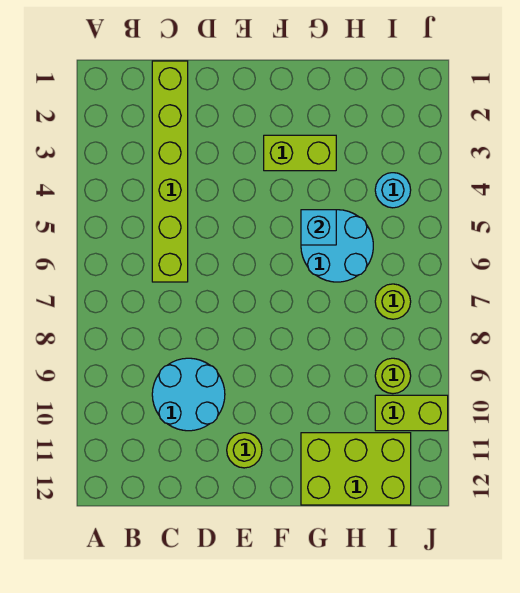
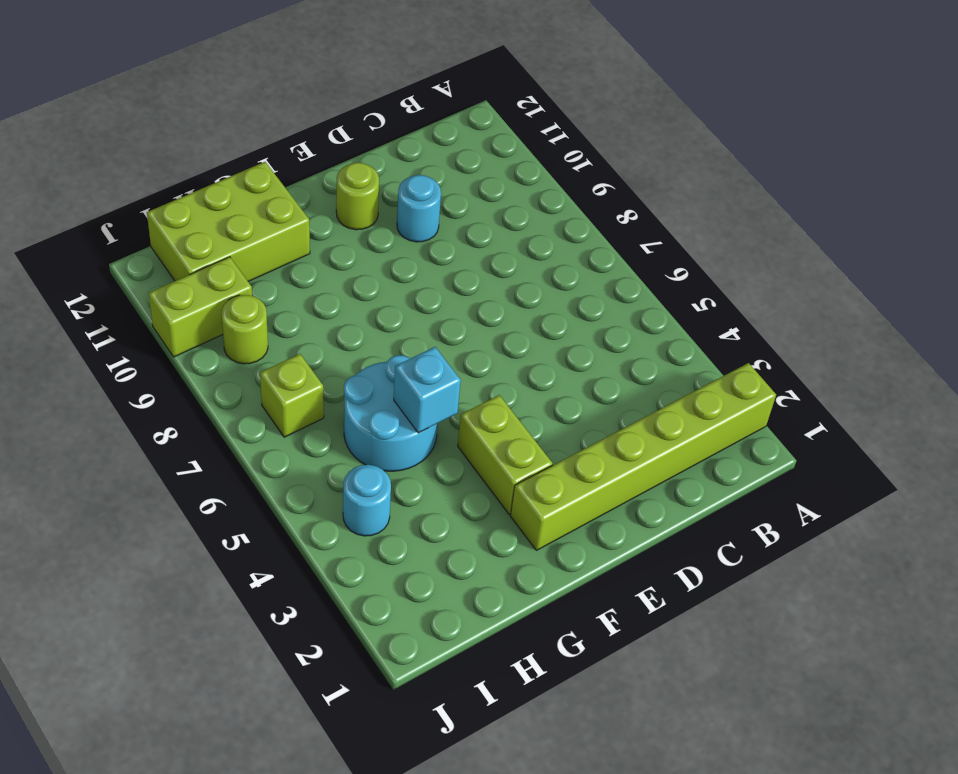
lime brick C1:C6 level 1 -> lime brick A2:F2 level 1
cyan round brick C9:D10 level 1 -> cyan round brick D10 level 1
lime brick F3:G3 level 1 -> lime brick F3:F4 level 1
lime round brick I7 level 1 -> lime brick I7 level 1

